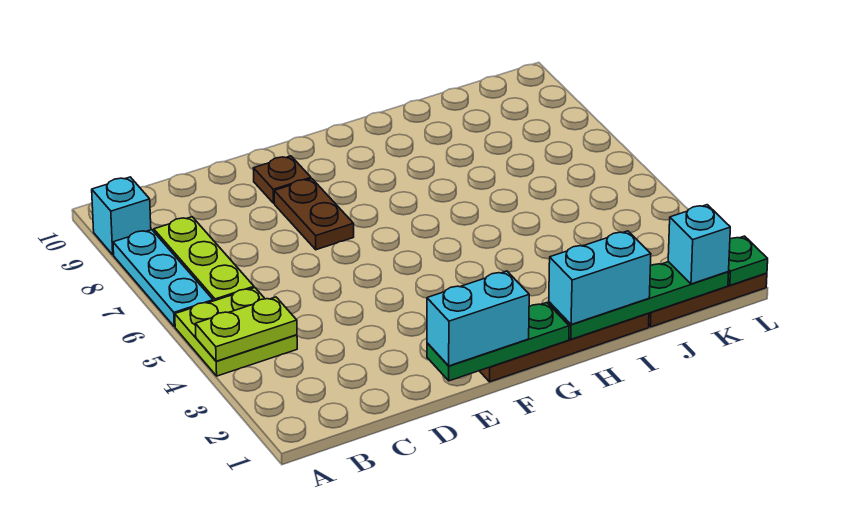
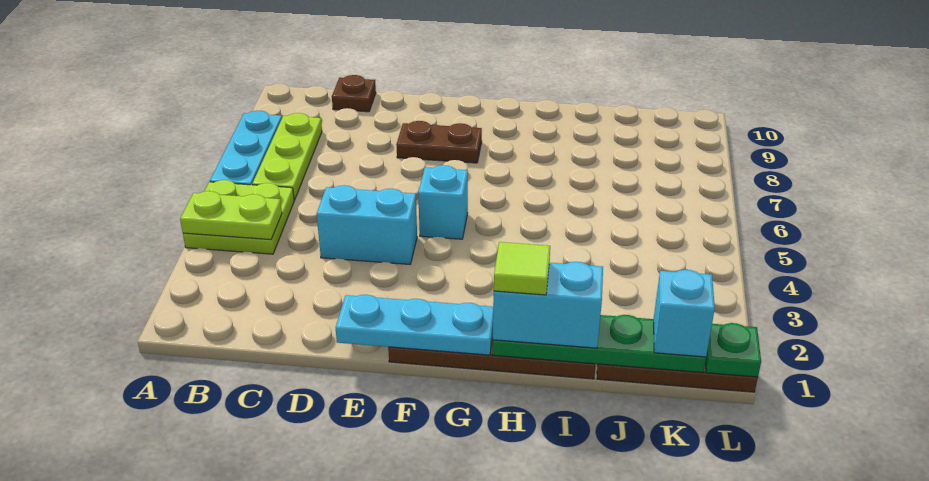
cyan brick A9 level 1 -> cyan brick F5 level 1
green plate E1:G1 level 2 -> cyan plate E1:G1 level 2
cyan brick E1:F1 level 3 -> cyan brick D4:E4 level 1
brown plate E7:E8 level 1 -> brown plate E8:F8 level 1
brown plate E9 level 1 -> brown plate C10 level 1
none -> lime tile H1 level 4

